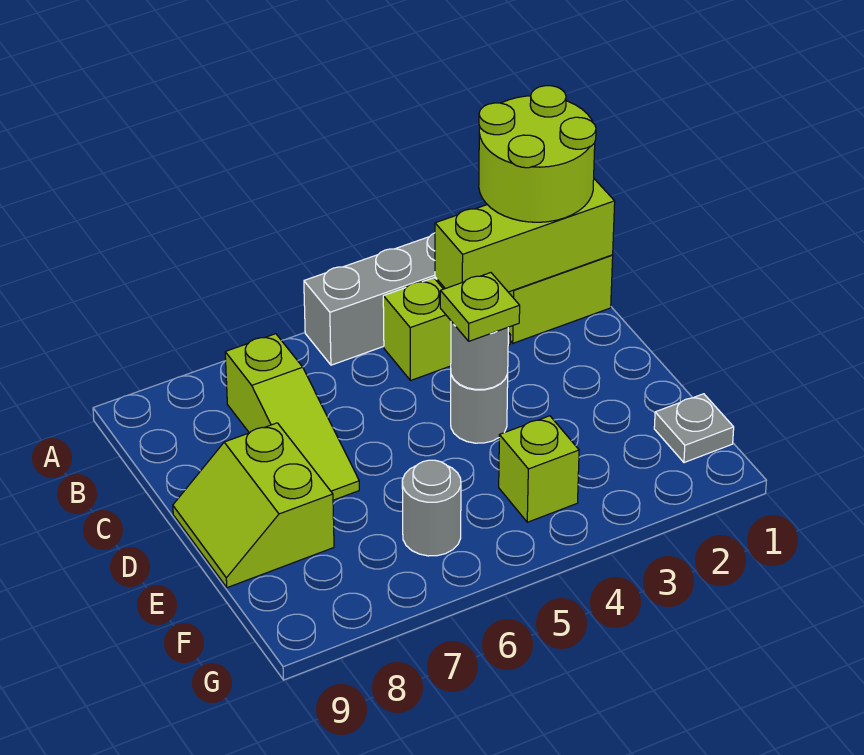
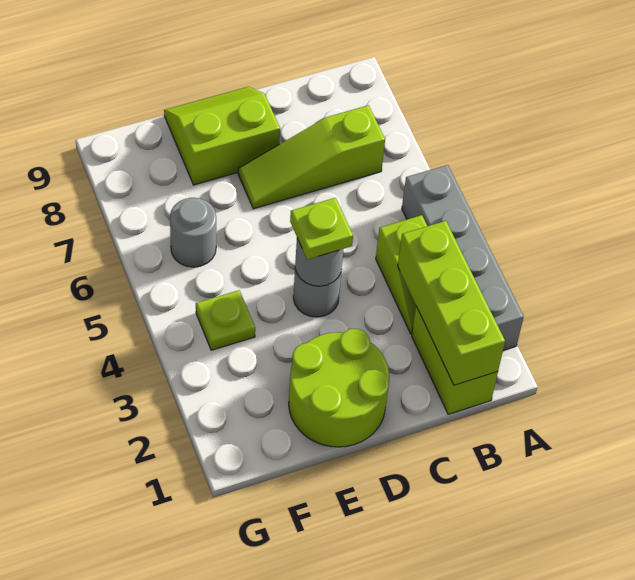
lime round brick A1:B2 level 3 -> lime round brick D1:E2 level 1
grey plate F1 level 1 -> none
lime brick F4 level 1 -> lime plate F4 level 1

